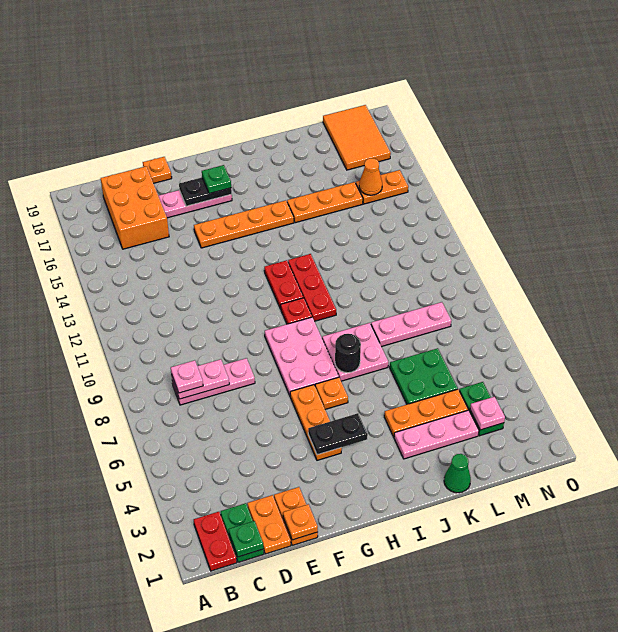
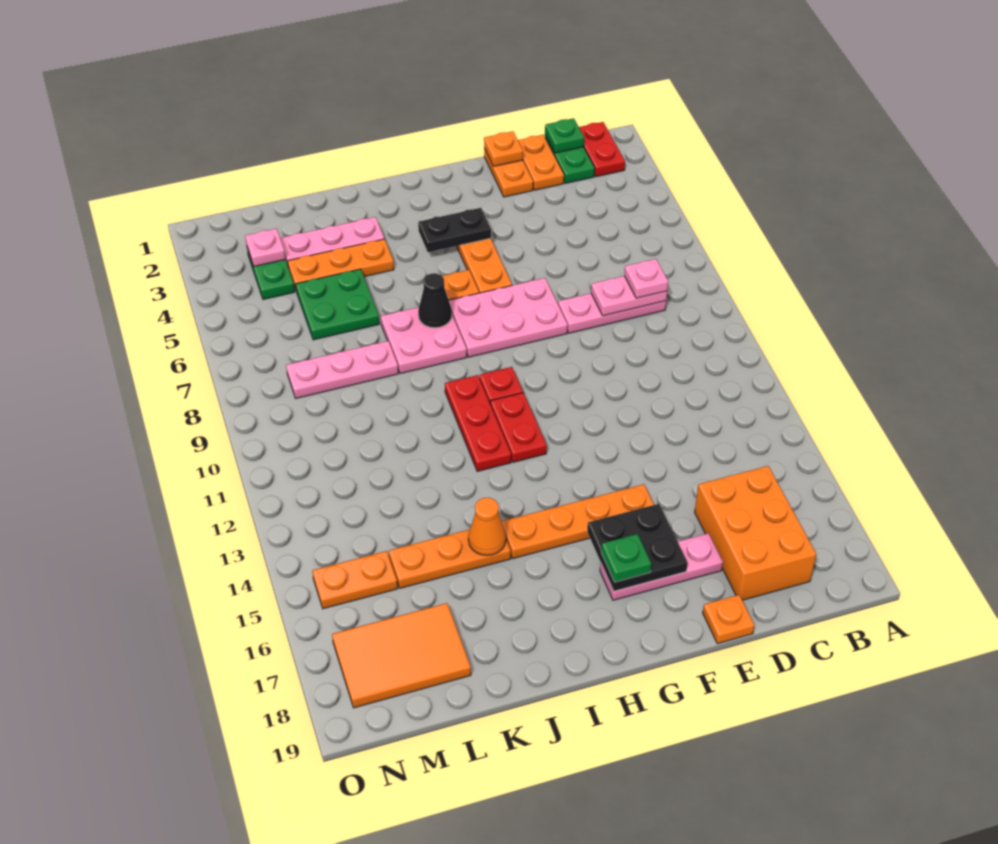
black plate F17:G17 level 2 -> black plate F16:G17 level 2
pink plate G7:H9 level 1 -> pink plate F7:H8 level 1
black round brick I7 level 2 -> black cone I7 level 2
green cone K1 level 1 -> none
orange cone M15 level 2 -> orange cone J15 level 2
orange tile M17:N19 level 1 -> orange tile L17:N18 level 1

